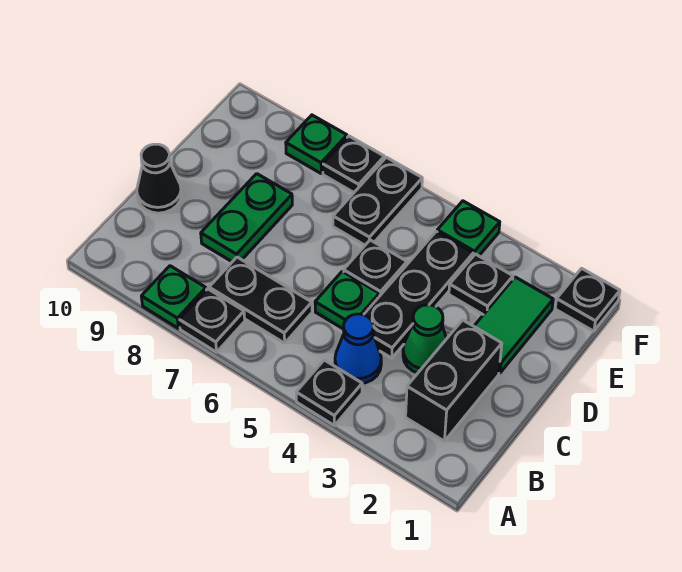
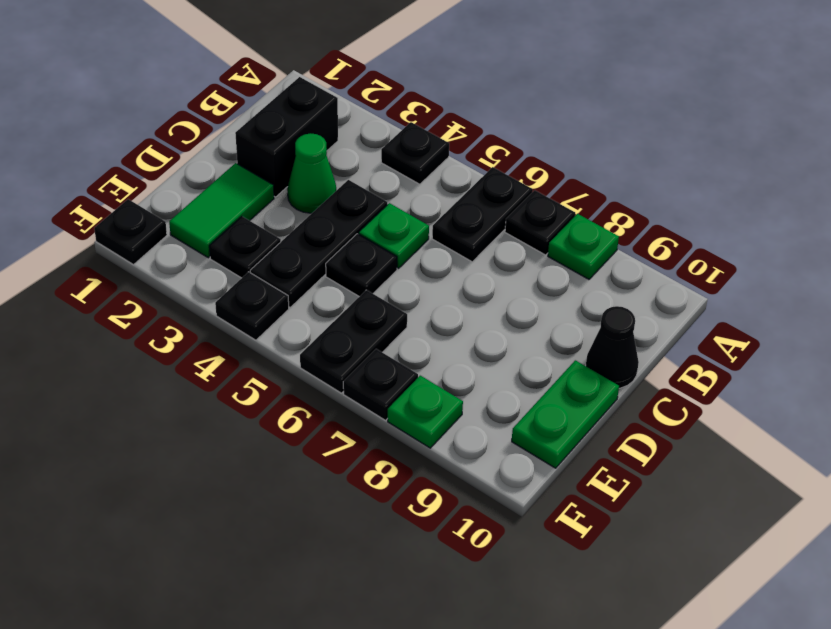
blue cone B4 level 1 -> none
black plate B6:B7 level 1 -> black plate A6:B6 level 1
green plate C8:D8 level 1 -> green plate D10:E10 level 1
green plate F4 level 1 -> black plate F4 level 1

